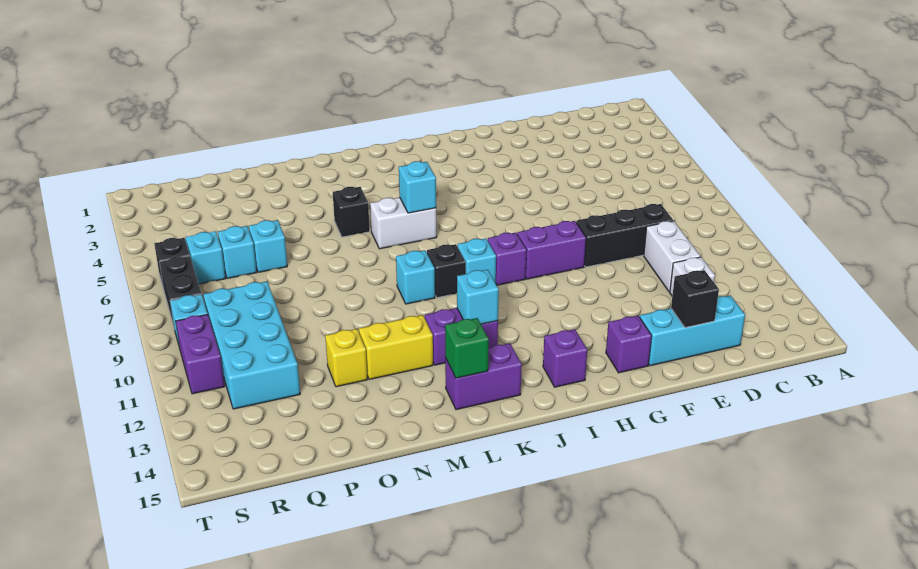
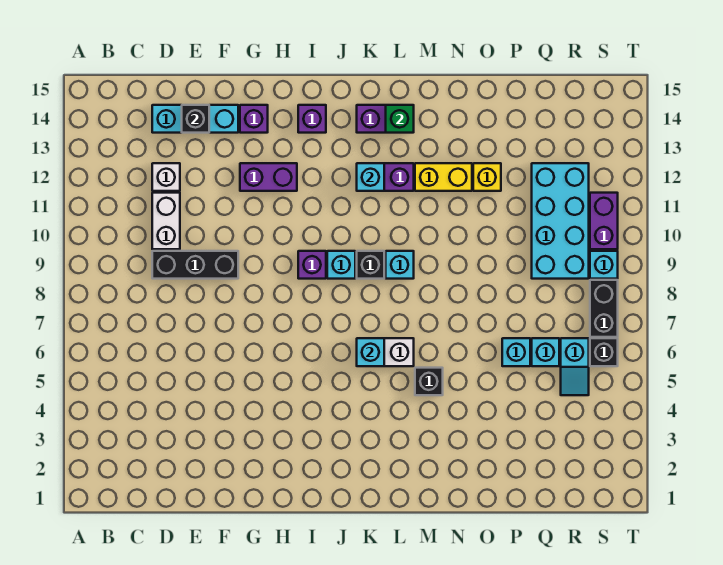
purple brick G9:H9 level 1 -> purple brick G12:H12 level 1

